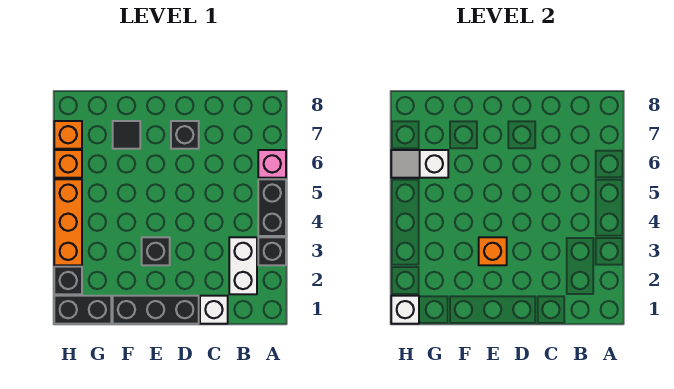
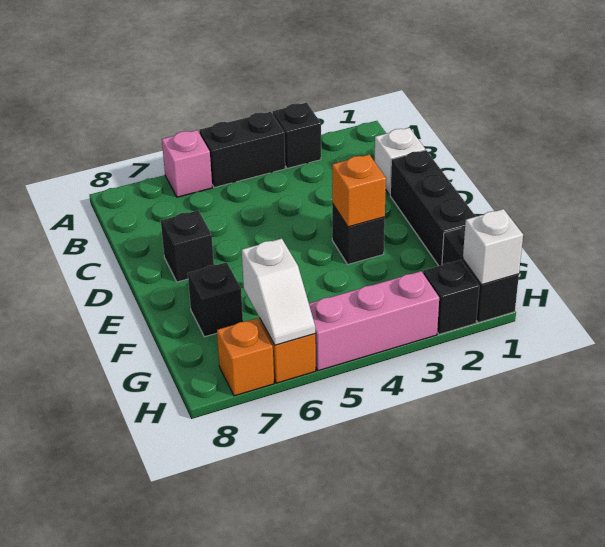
white brick B2:B3 level 1 -> none
black tile F7 level 1 -> black brick F7 level 1
orange brick H3:H5 level 1 -> pink brick H3:H5 level 1

